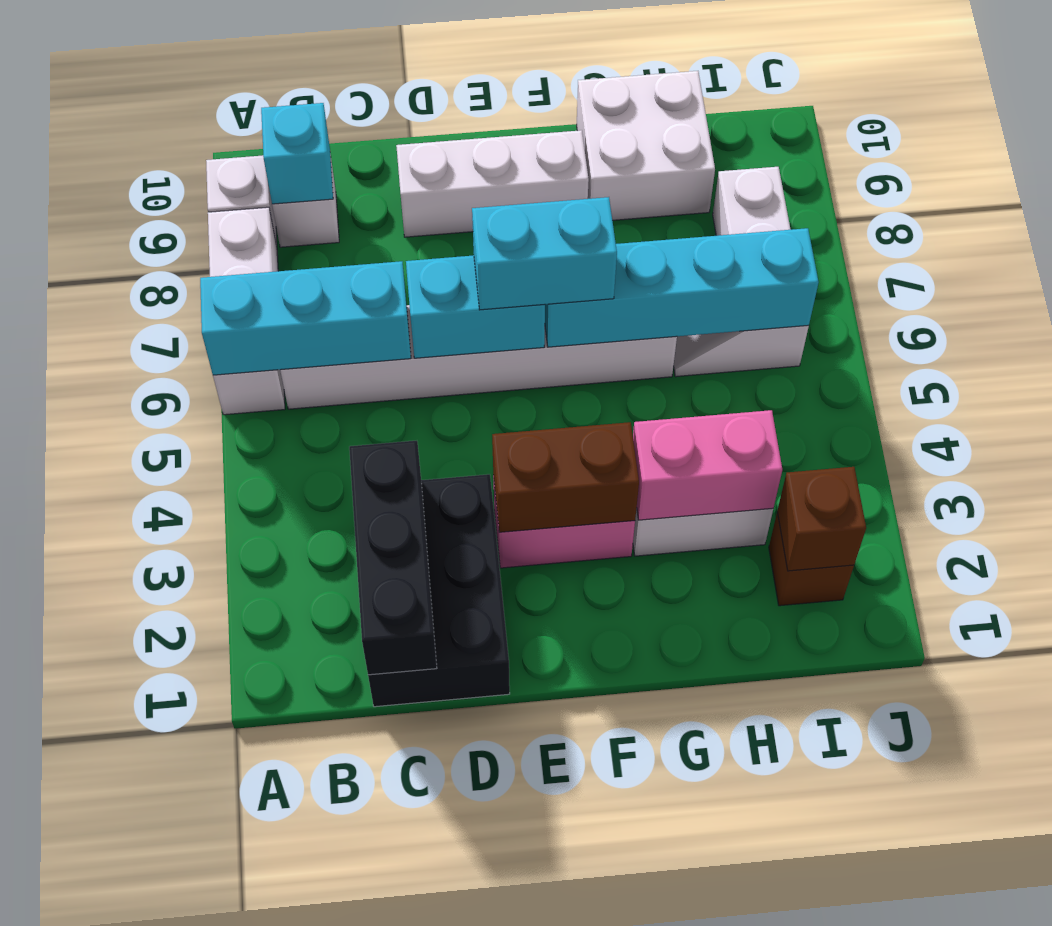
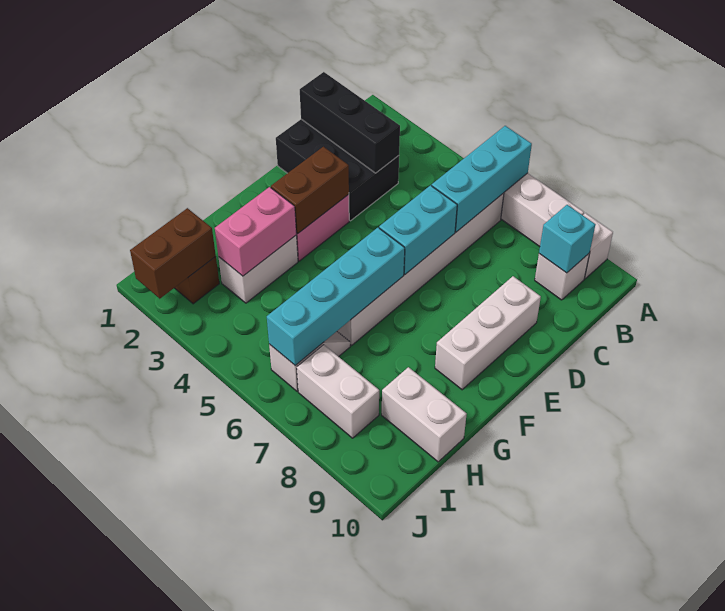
cyan brick E6:F6 level 3 -> none
white brick G9:H10 level 1 -> white brick H9:H10 level 1
brown brick I2 level 2 -> brown brick I2:J2 level 2

